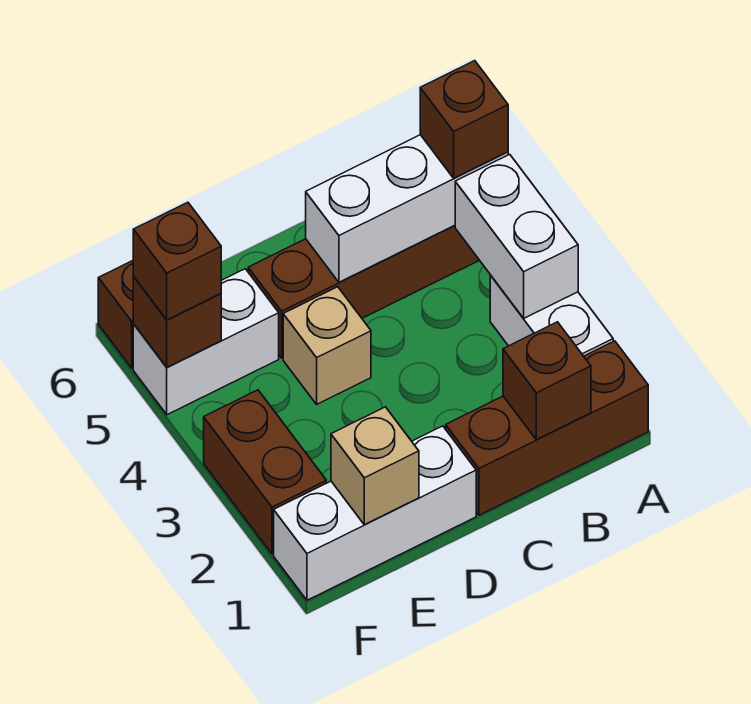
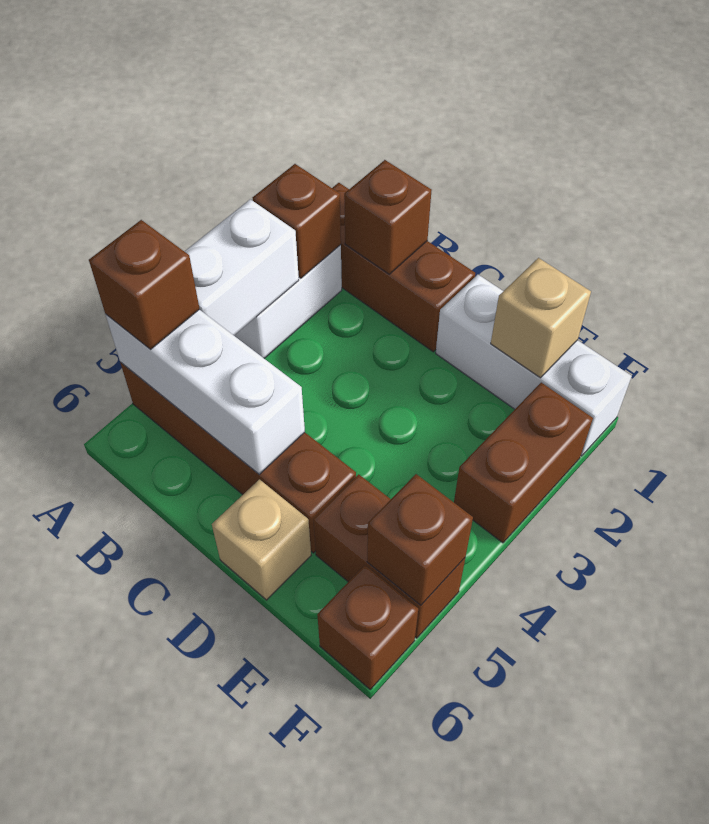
tan brick D4 level 1 -> tan brick D6 level 1
white brick E5:F5 level 1 -> brown brick E5:F5 level 1
brown brick F5 level 3 -> brown brick A2 level 2

